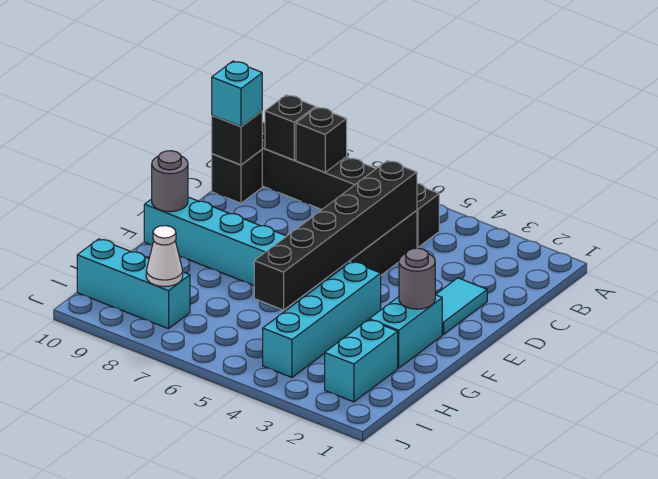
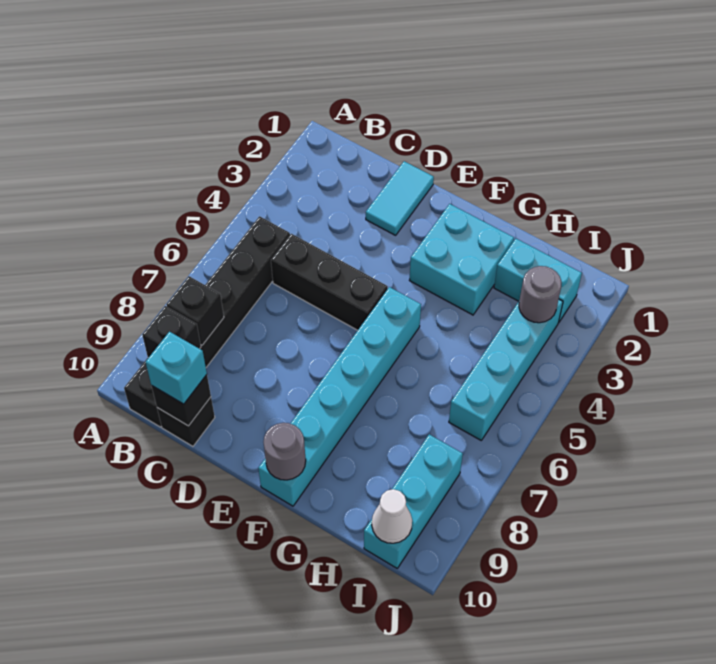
black brick C5:H5 level 2 -> none
cyan tile D2:E2 level 1 -> cyan tile D1:D2 level 1
cyan brick F2:G2 level 1 -> cyan brick F2:G3 level 1
grey round brick F2 level 2 -> grey round brick I3 level 2
cyan brick F4:I4 level 1 -> cyan brick I3:I6 level 1
white cone I8 level 2 -> white cone I10 level 2

